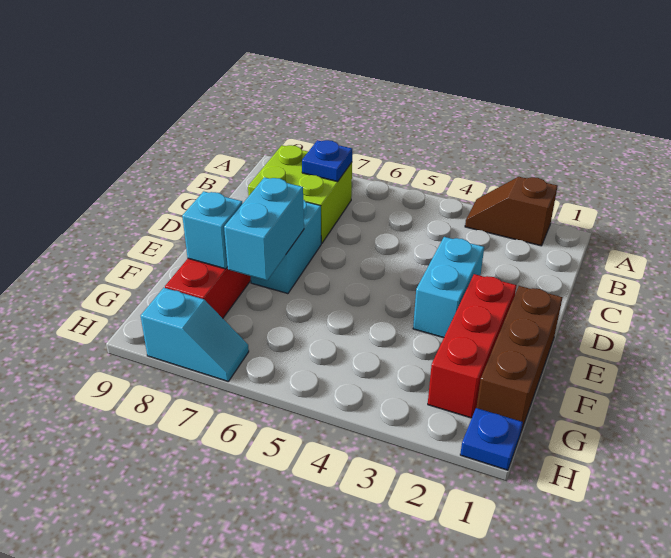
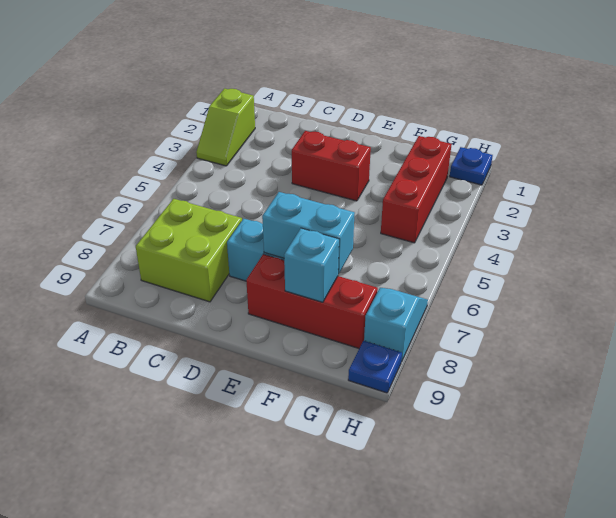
brown slope A2:A3 level 1 top 2 -> lime slope A2:A3 level 1 top 2
blue plate B7 level 2 -> blue plate H9 level 1
cyan brick D3:E3 level 1 -> red brick D3:E3 level 1
brown brick E1:G1 level 1 -> none
red brick E2:G2 level 1 -> red brick G2:G4 level 1

